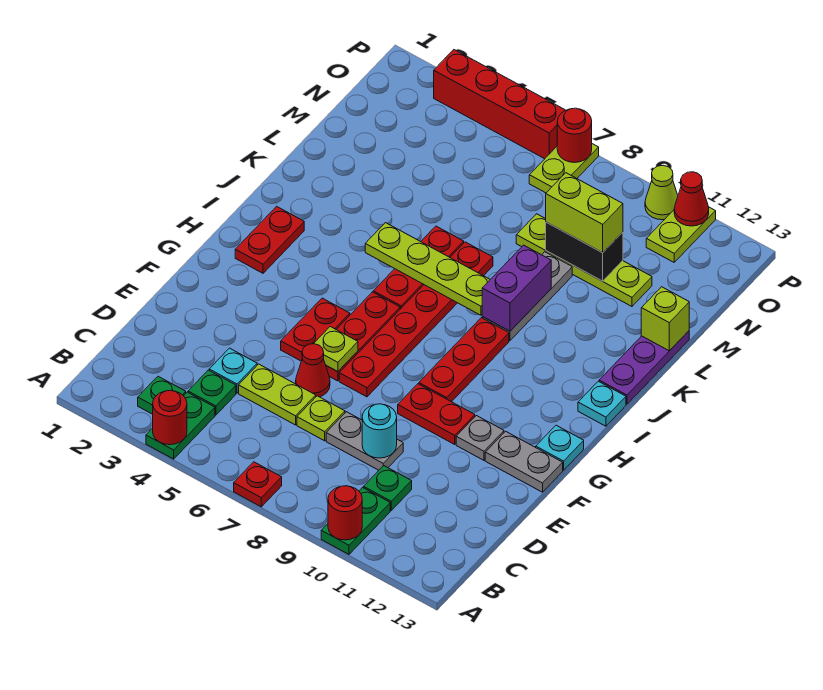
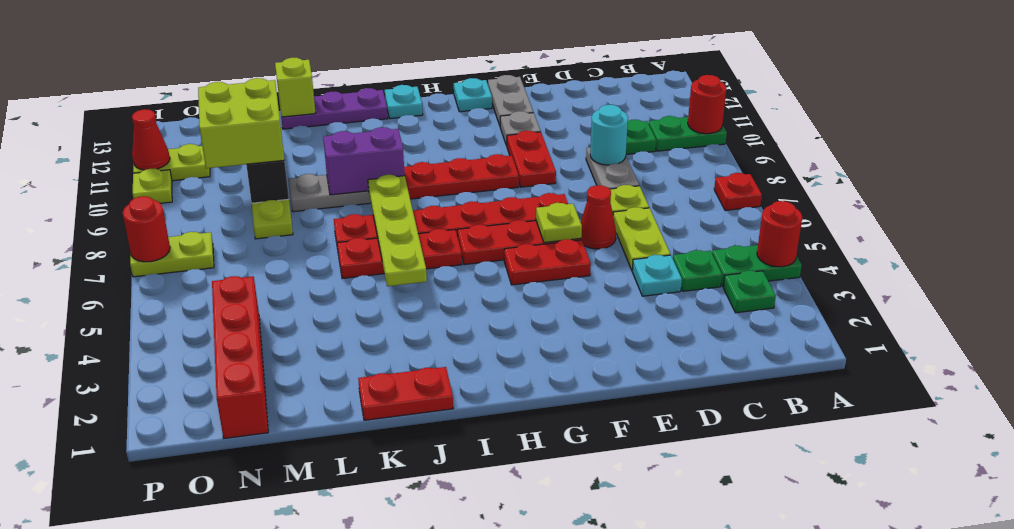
red plate H2:I2 level 1 -> red plate J1:K1 level 1
lime brick M9:M10 level 3 -> lime brick M9:N10 level 3
red brick P3:P6 level 1 -> red brick N1:N4 level 1
lime cone P10 level 1 -> lime plate P10 level 1

